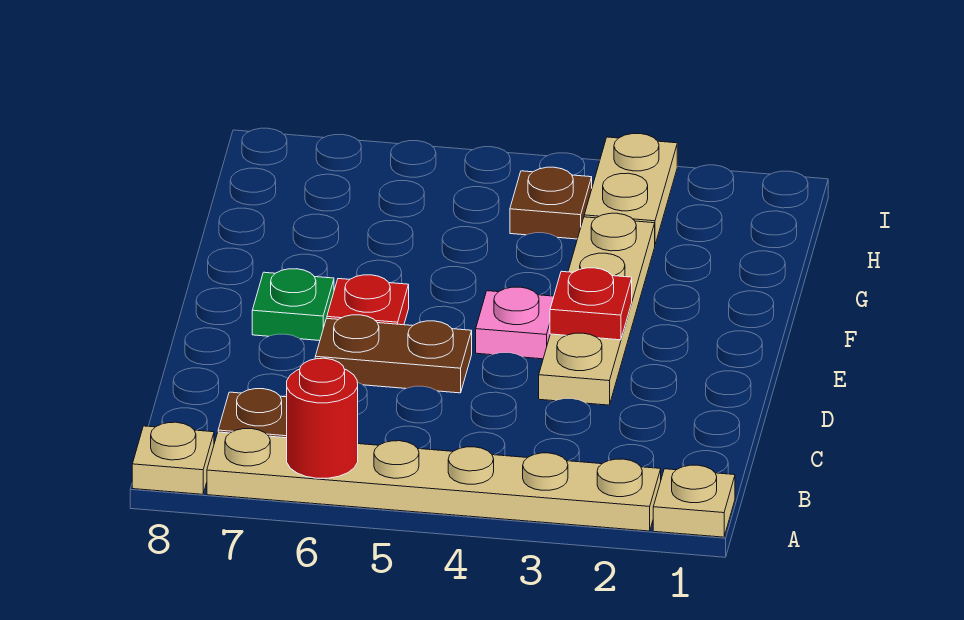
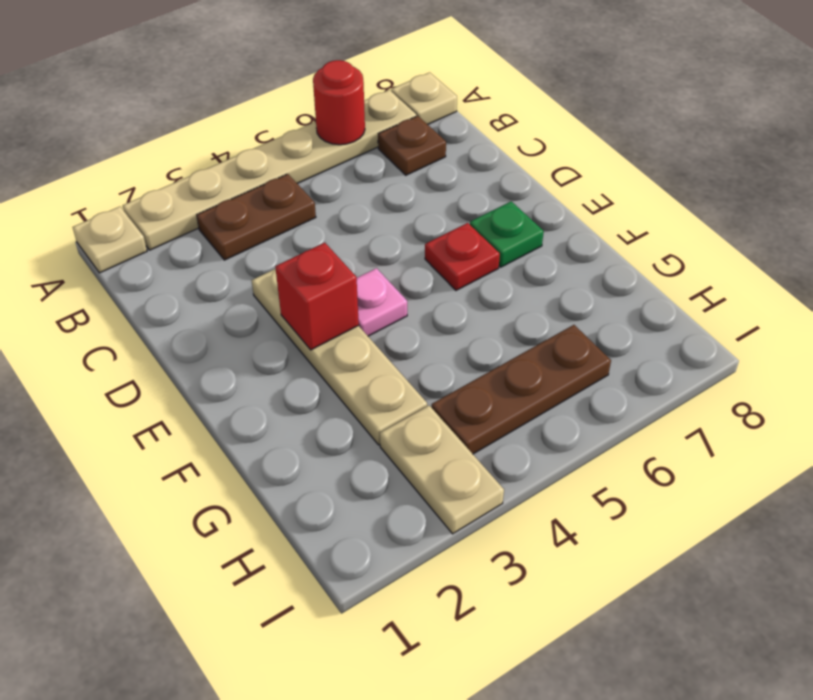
brown plate D5:D6 level 1 -> brown plate B3:B4 level 1
red plate E3 level 2 -> red brick E3 level 2
brown plate H4 level 1 -> brown plate H4:H6 level 1

